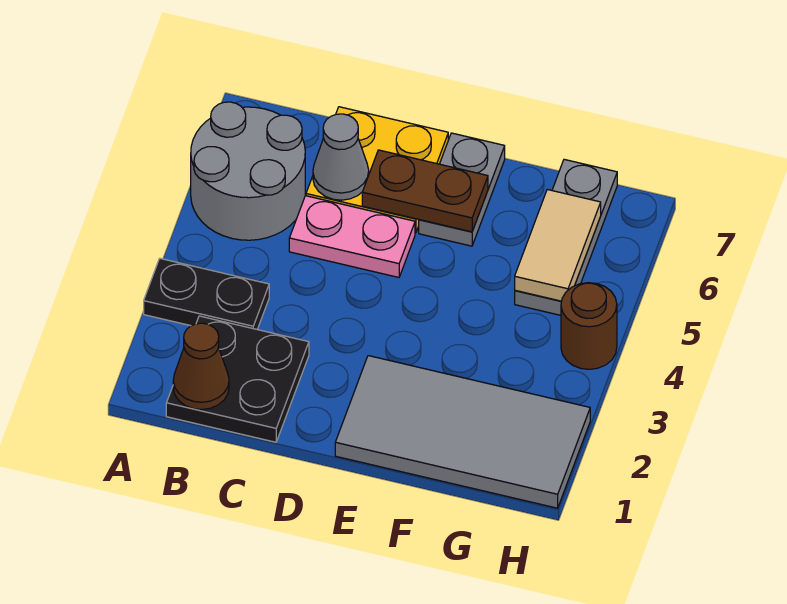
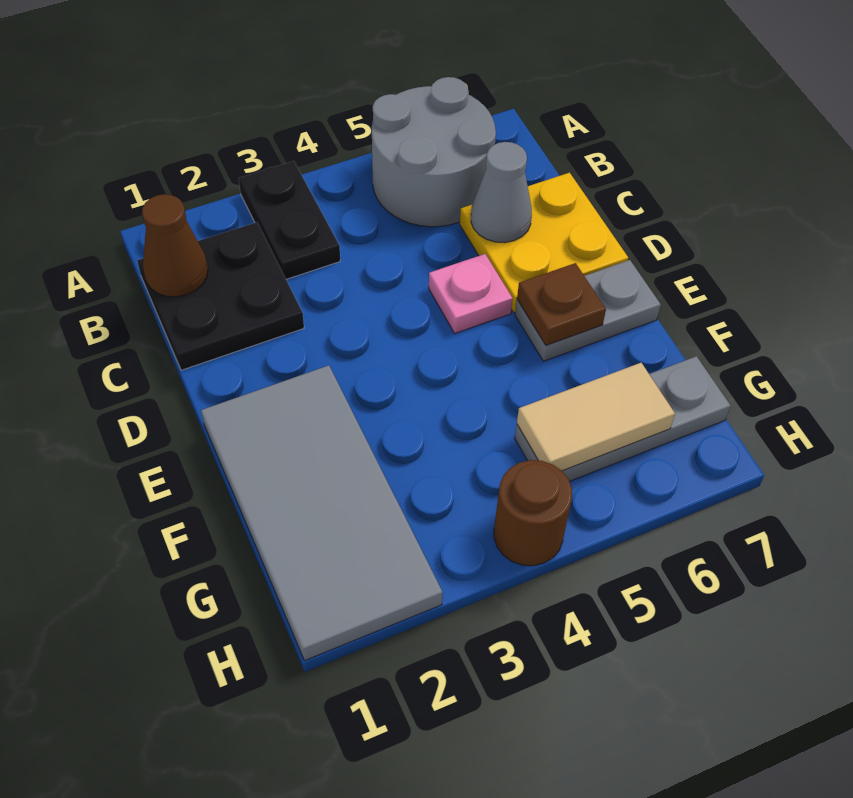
pink plate C5:D5 level 1 -> pink plate D5 level 1
brown plate D6:E6 level 2 -> brown plate E6 level 2

